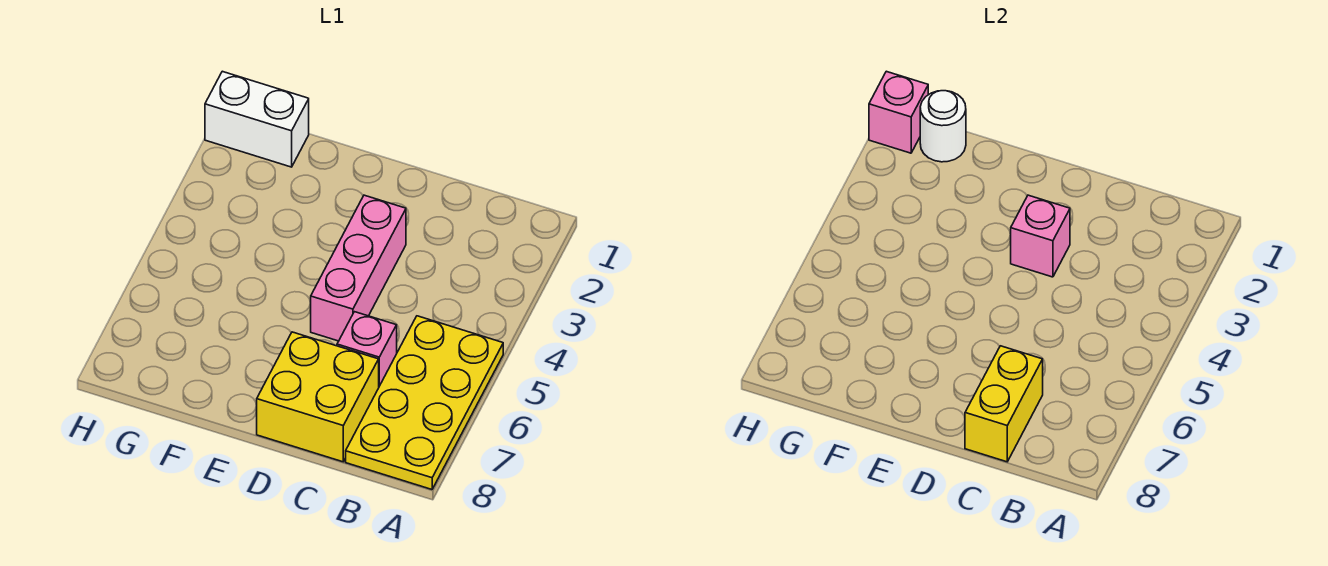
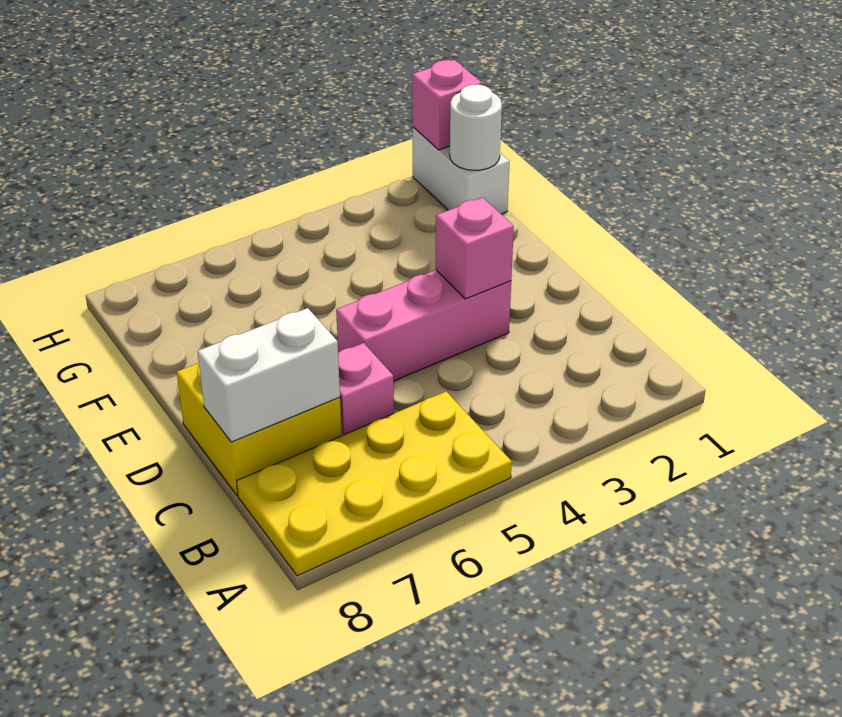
yellow brick C7:C8 level 2 -> white brick C7:C8 level 2

